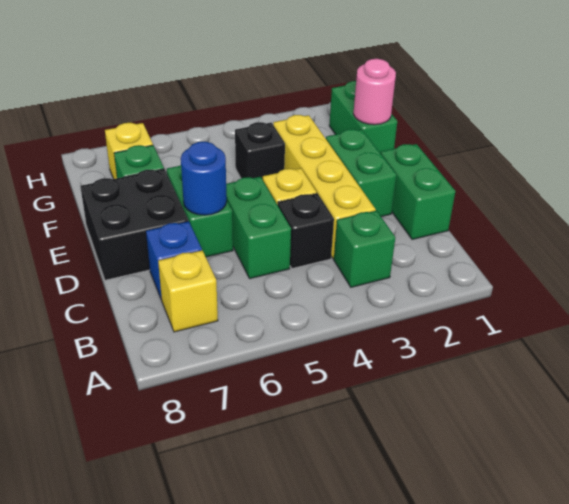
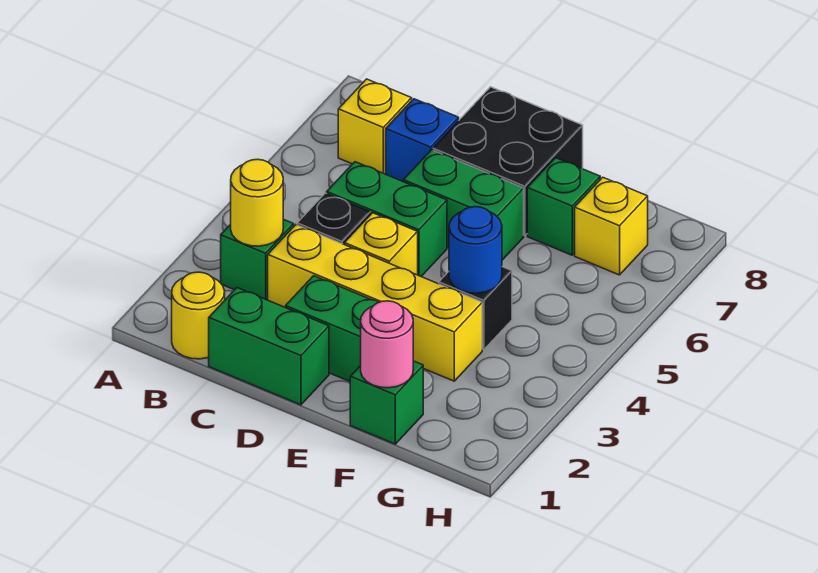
none -> yellow round brick B1 level 1
none -> yellow round brick B3 level 2
blue round brick D6 level 2 -> blue round brick F4 level 2
green brick F1:G1 level 1 -> green brick F1 level 1

